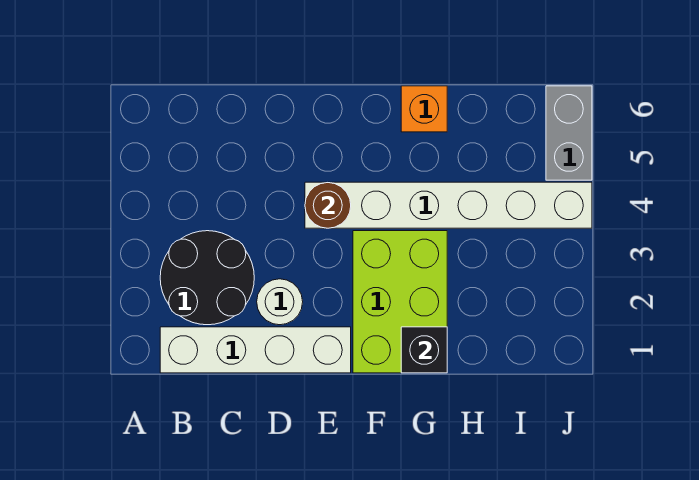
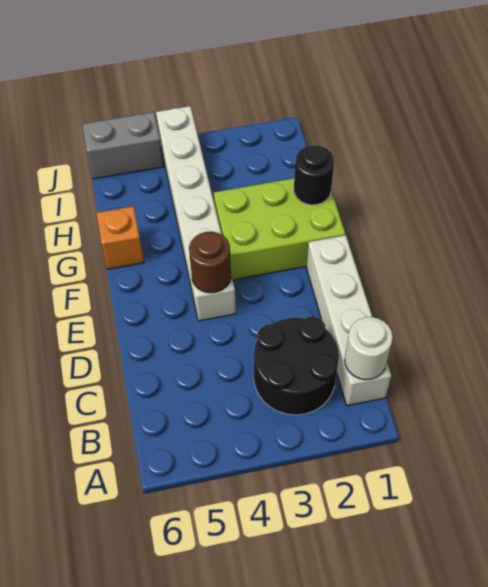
white round brick D2 level 1 -> white round brick B1 level 2
black brick G1 level 2 -> black round brick G1 level 2

